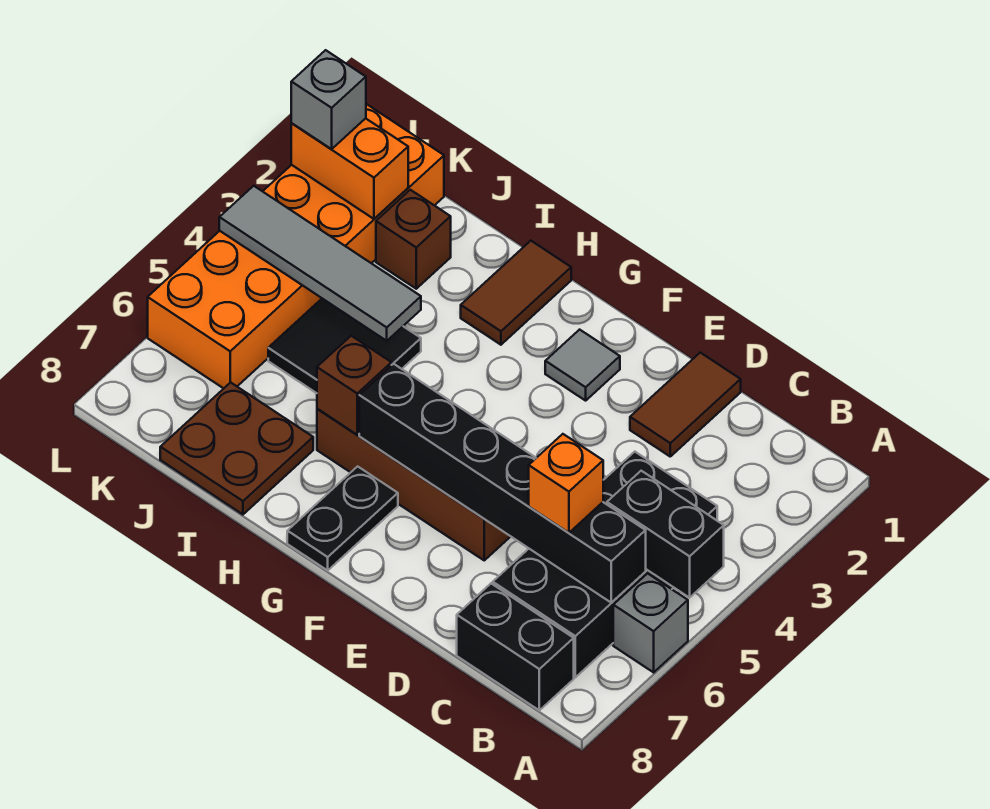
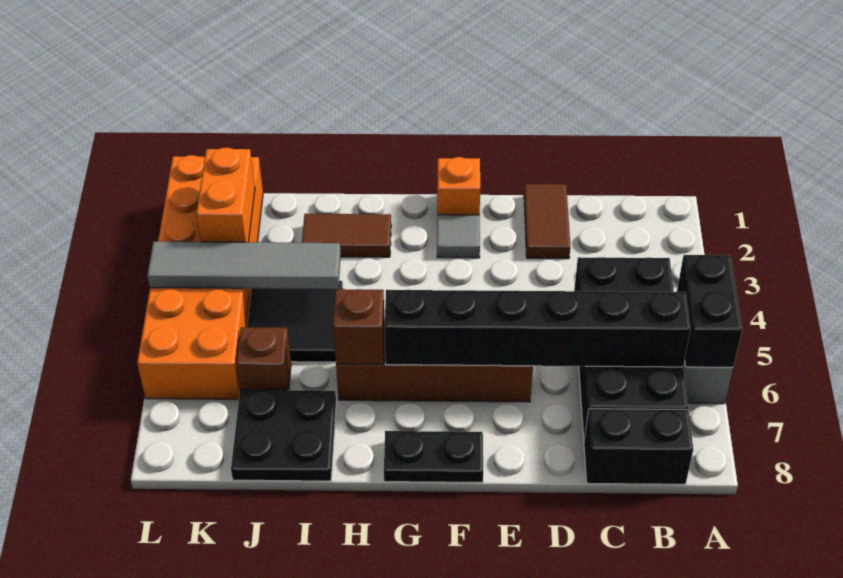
black brick A5:B5 level 2 -> black brick A5:A6 level 2
orange brick C6 level 3 -> orange brick F1 level 1
black plate G7:G8 level 1 -> black plate F8:G8 level 1
brown tile H1:H2 level 1 -> brown tile H2:I2 level 1
brown plate I7:J8 level 1 -> black plate I7:J8 level 1
brown brick J2 level 1 -> brown brick J6 level 1
orange brick K2:L2 level 2 -> orange brick K2:K3 level 2
grey brick L2 level 3 -> none

